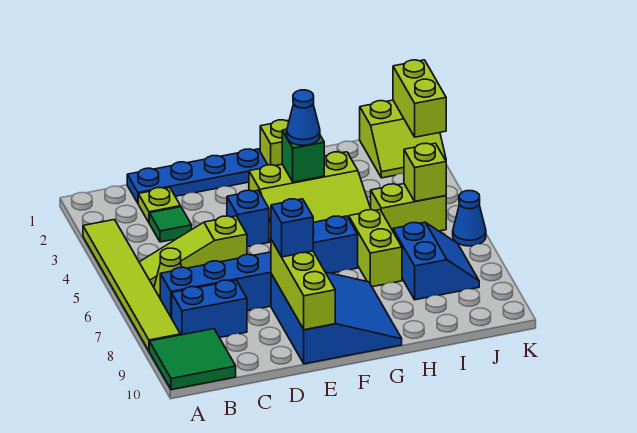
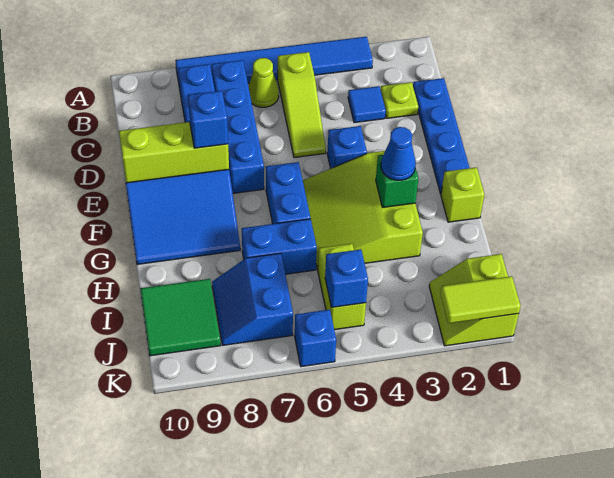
lime tile A3:A8 level 1 -> blue tile A3:A8 level 1
green tile A9:B10 level 1 -> green tile I9:J10 level 1
lime slope B5:D5 level 1 top D -> lime slope B5:D5 level 1 top B
green tile C3 level 1 -> blue tile C3 level 1
lime brick H6:H7 level 1 -> blue brick H6:H7 level 1
blue slope I7:J8 level 1 top I -> blue slope I7:J8 level 1 top 7
lime brick J5 level 2 -> blue brick J5 level 2
lime brick K1:K2 level 2 -> lime tile K1:K2 level 2
blue cone K6 level 1 -> blue brick K6 level 1

